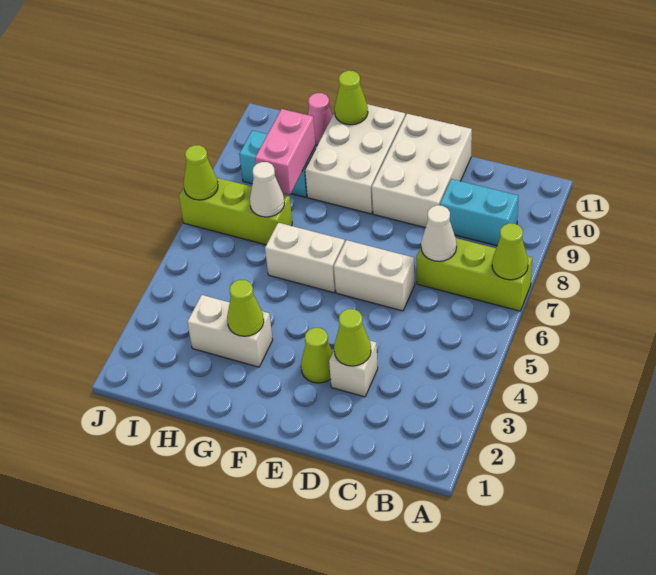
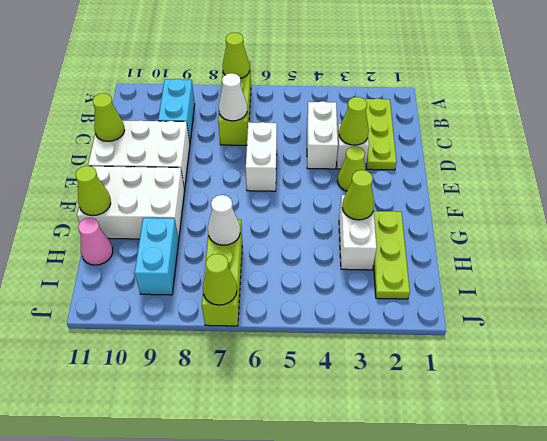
none -> lime plate B2:D2 level 1
none -> lime cone D11 level 2
white brick F6:G6 level 1 -> white brick C4:D4 level 1
none -> lime plate G2:I2 level 1
pink brick H8:H9 level 2 -> none

